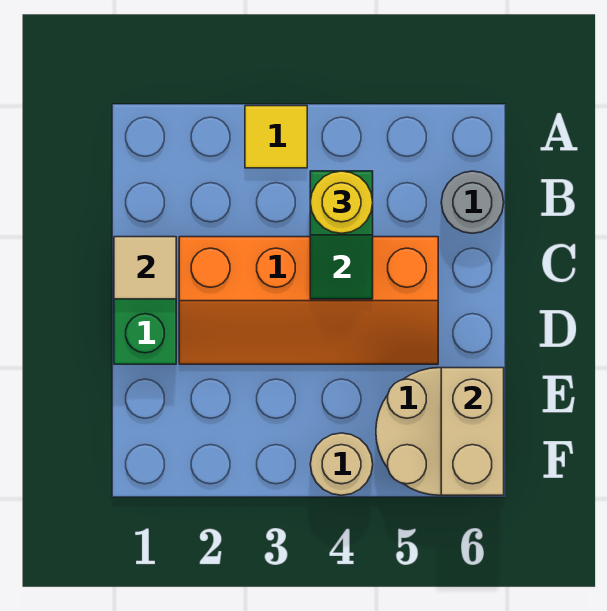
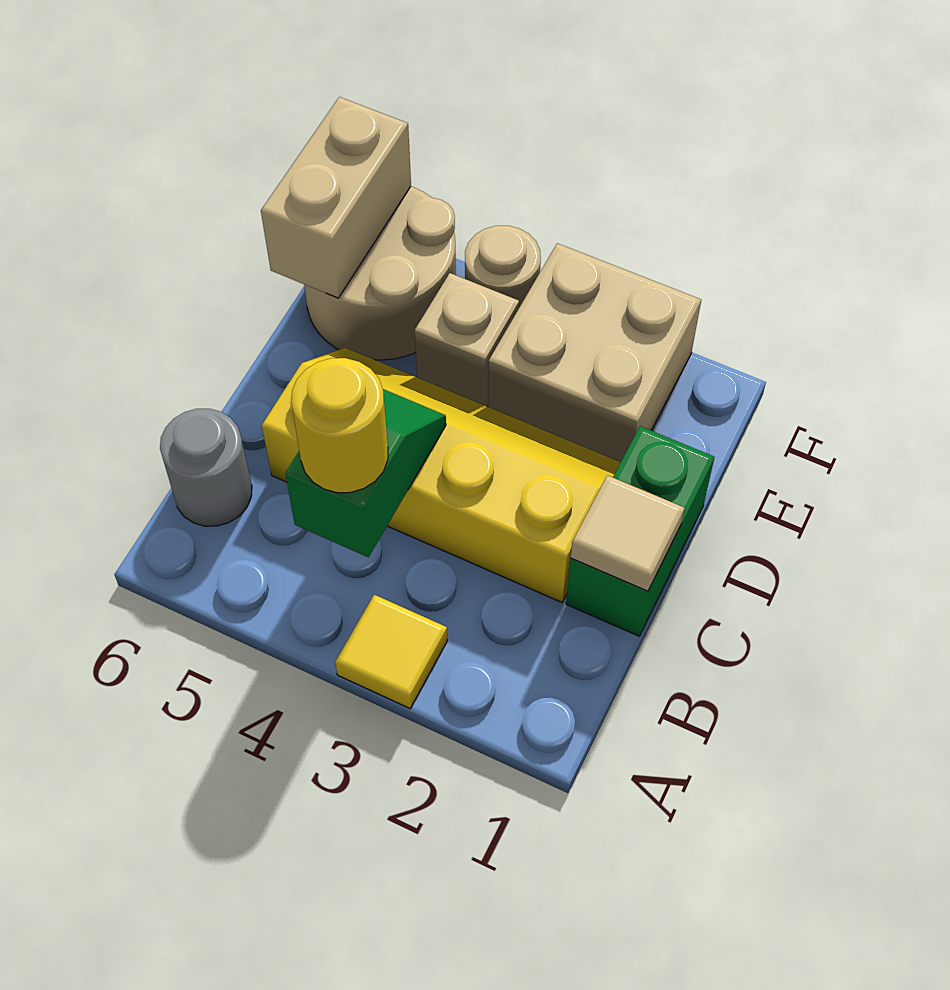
orange slope C2:D5 level 1 top C -> yellow slope C2:D5 level 1 top C
none -> tan brick E2:F3 level 1
none -> tan brick E4 level 1

